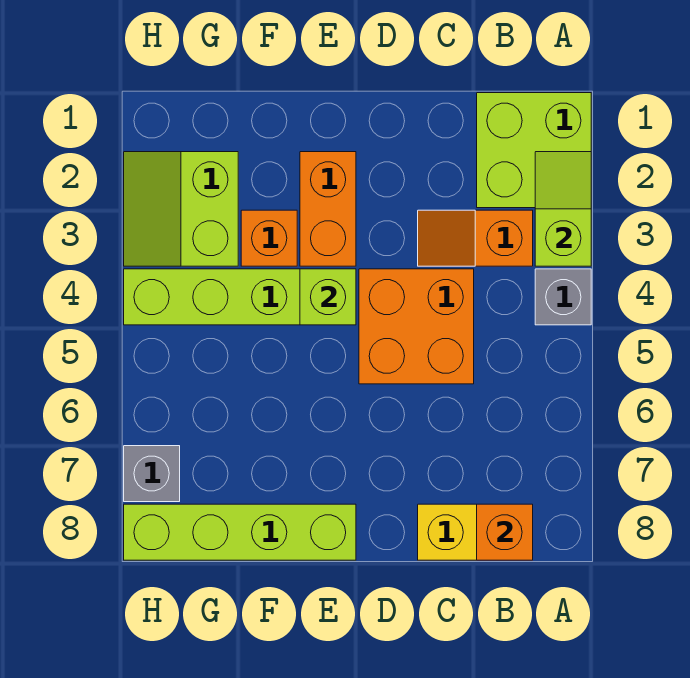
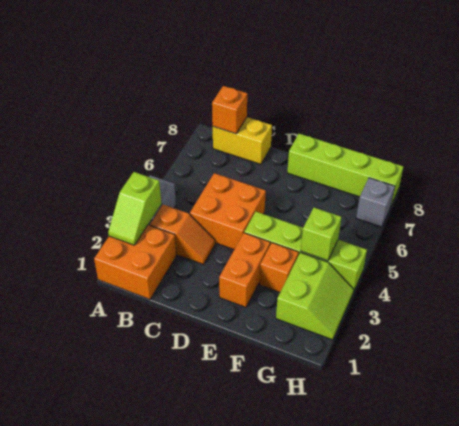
lime brick A1:B2 level 1 -> orange brick A1:B2 level 1
lime brick E4 level 2 -> lime brick G4 level 2

